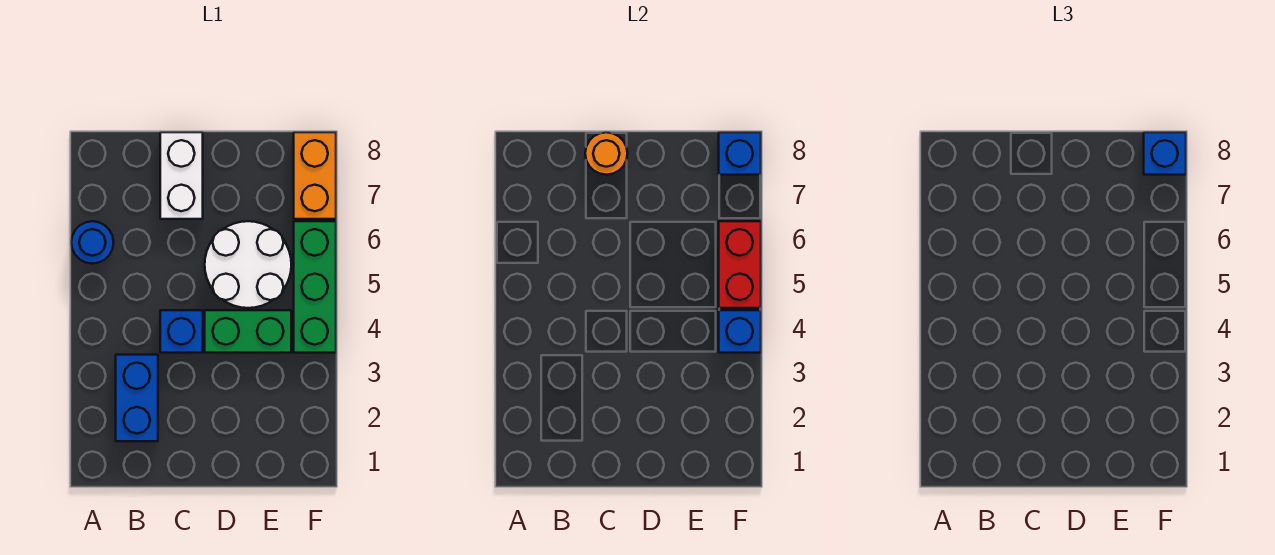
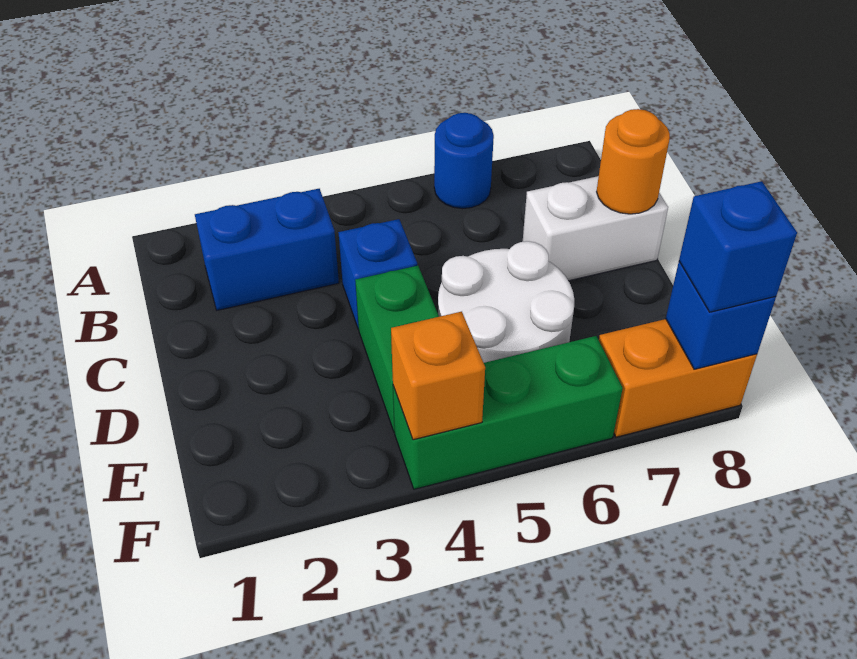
blue brick F4 level 2 -> orange brick F4 level 2
red brick F5:F6 level 2 -> none

